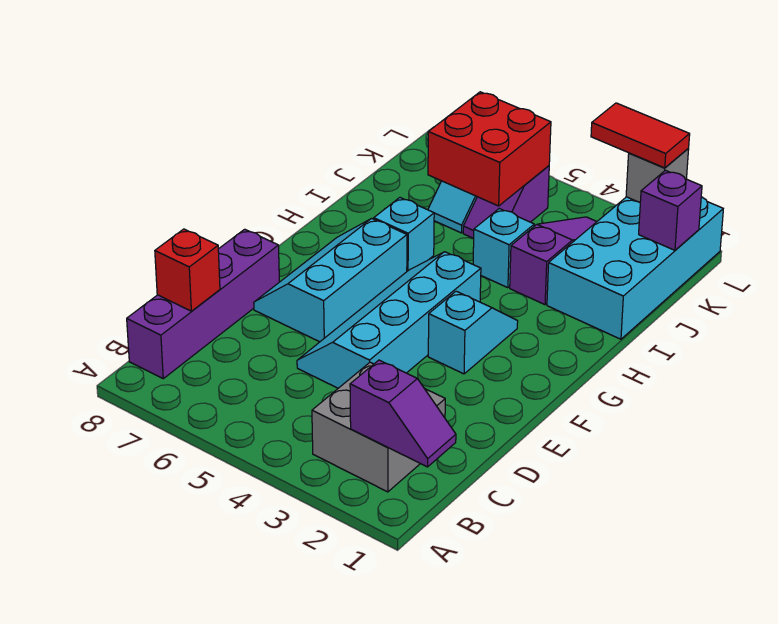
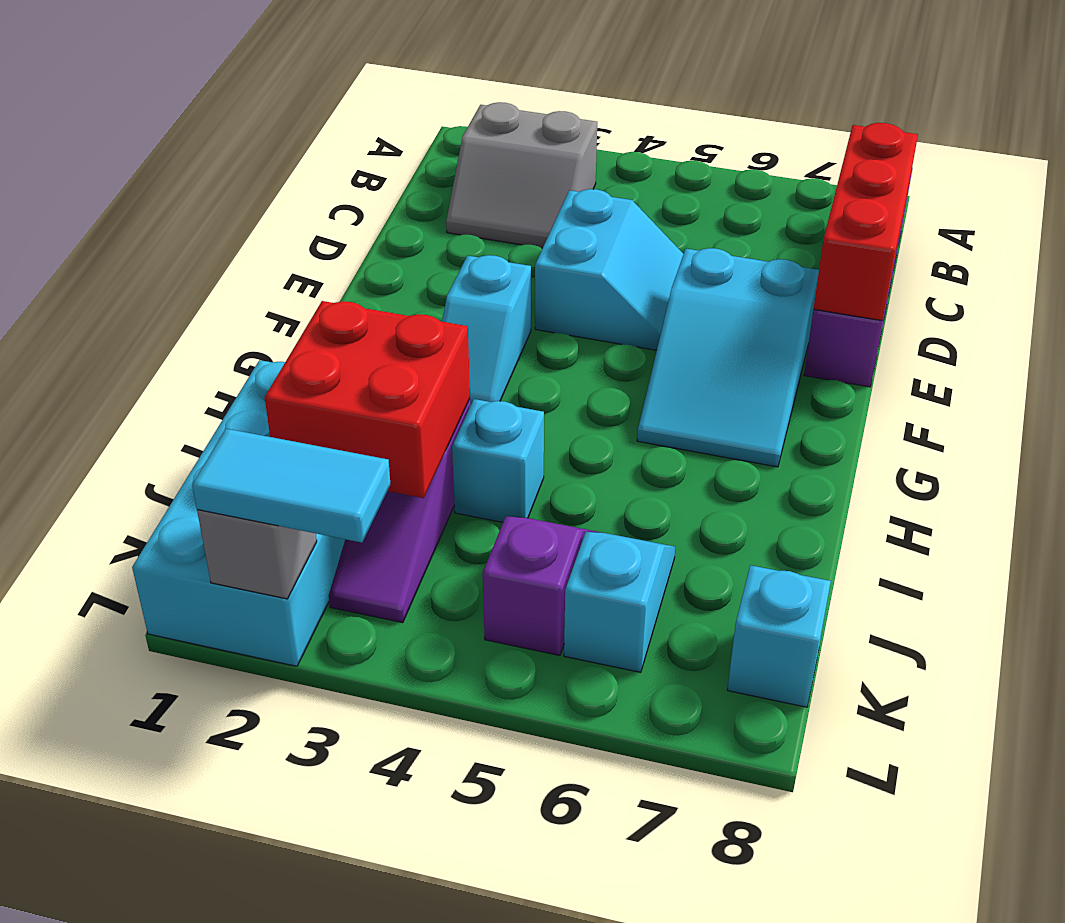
purple slope B1:B2 level 2 top 2 -> none
grey brick B2:C3 level 1 -> grey slope B2:C3 level 1 top B
red brick C8 level 2 -> red brick C8:E8 level 2
cyan slope D4:G5 level 1 top 4 -> cyan slope D4:E5 level 1 top 4
cyan slope E6:G7 level 1 top 6 -> cyan slope E6:G7 level 1 top E
cyan brick H6 level 1 -> cyan brick K8 level 1
red brick J5:K6 level 2 -> red brick I2:J3 level 2
purple brick K1 level 2 -> none
red tile L2:L3 level 3 -> cyan tile L2:L3 level 3

